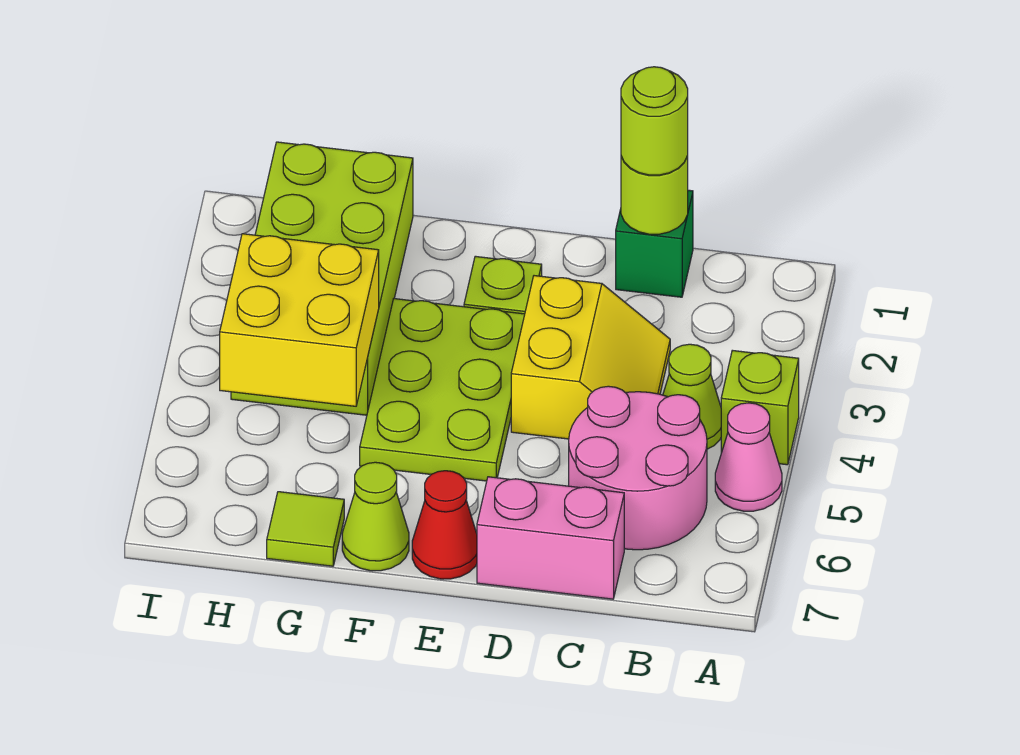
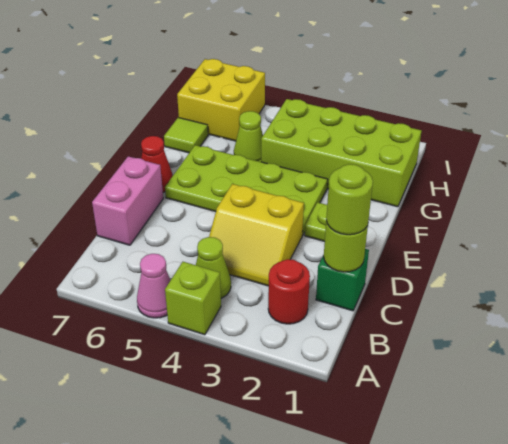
none -> red round brick B2 level 1
pink round brick B5:C6 level 1 -> none
lime plate E3:F5 level 1 -> lime plate E3:F6 level 1
lime cone F7 level 1 -> lime cone G5 level 1
yellow brick G4:H5 level 2 -> yellow brick H6:I7 level 1

